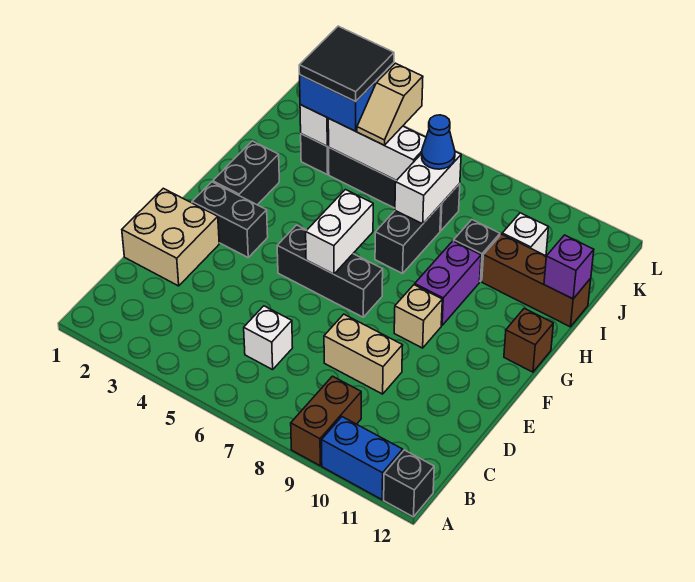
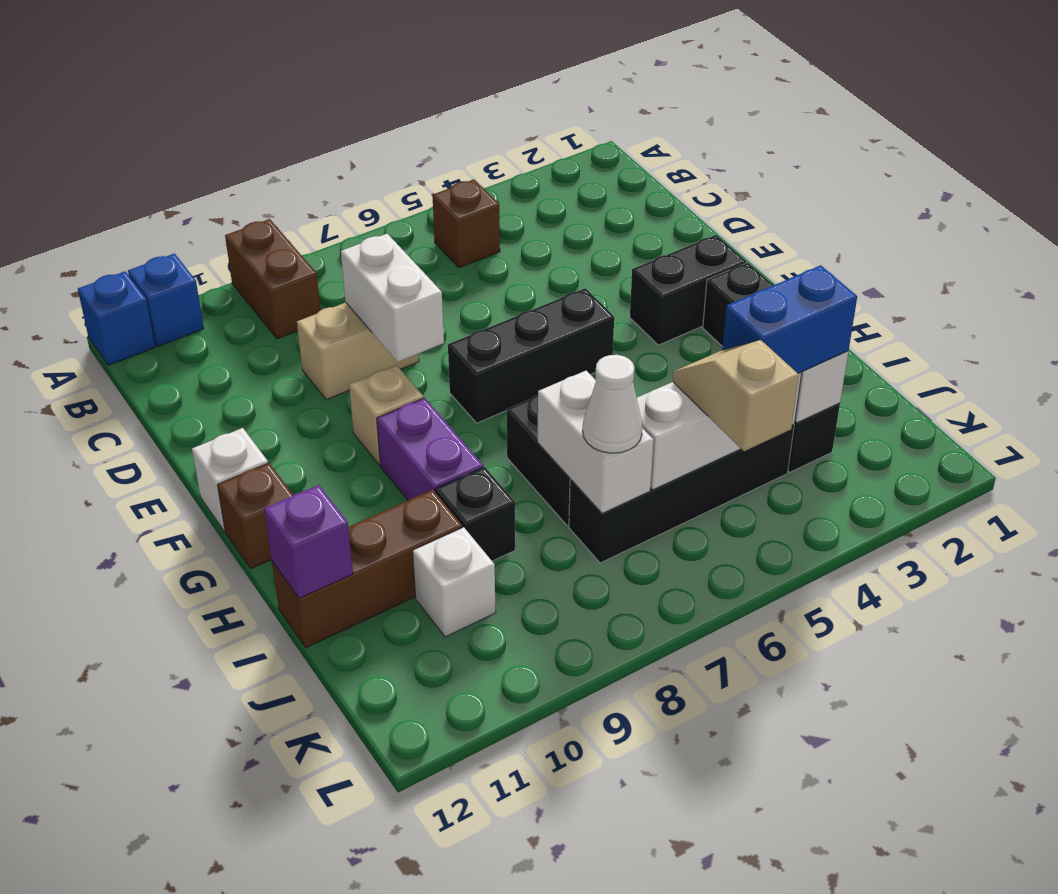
blue brick A10:A11 level 1 -> blue brick A11 level 1
black brick A12 level 1 -> blue brick A12 level 1
none -> brown brick B5 level 1
white brick C6 level 1 -> white brick F12 level 1
tan brick D1:E2 level 1 -> none
white brick F6:G6 level 2 -> white brick D8:E8 level 2
black tile J3:K4 level 4 -> none
blue cone J7 level 3 -> white cone J7 level 3

